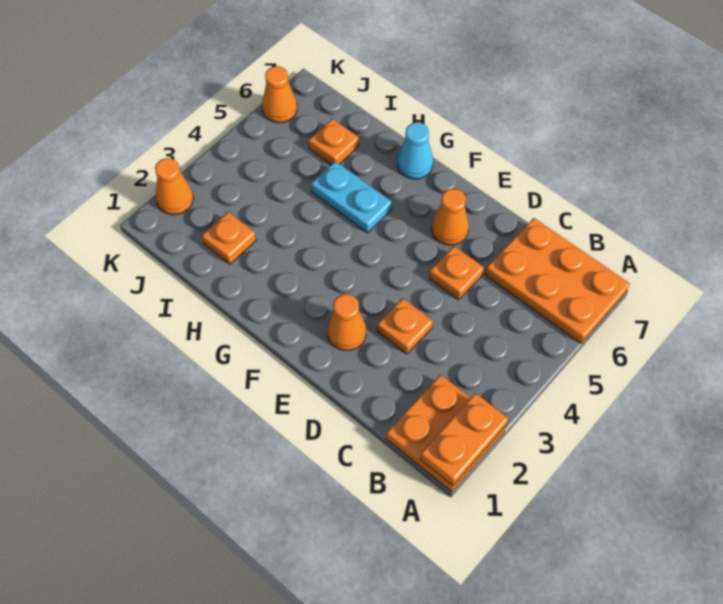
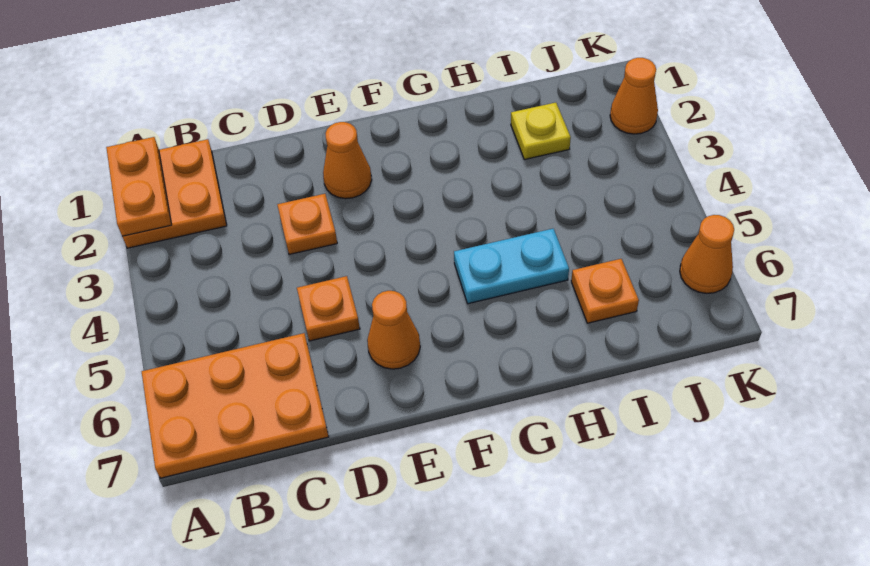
cyan cone G7 level 1 -> none
orange plate I2 level 1 -> yellow plate I2 level 1

